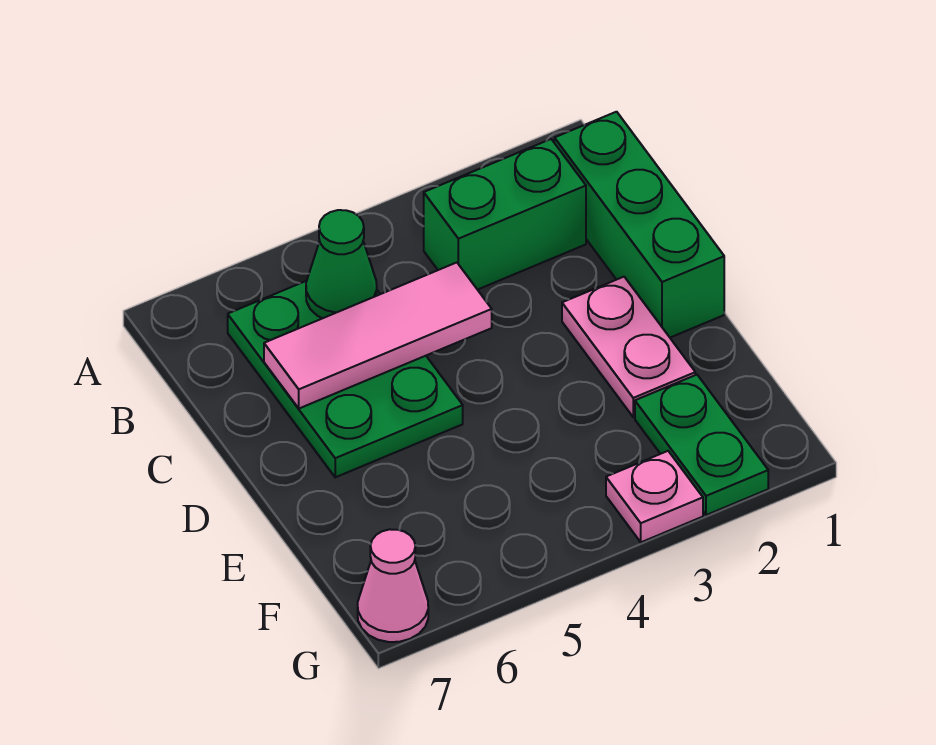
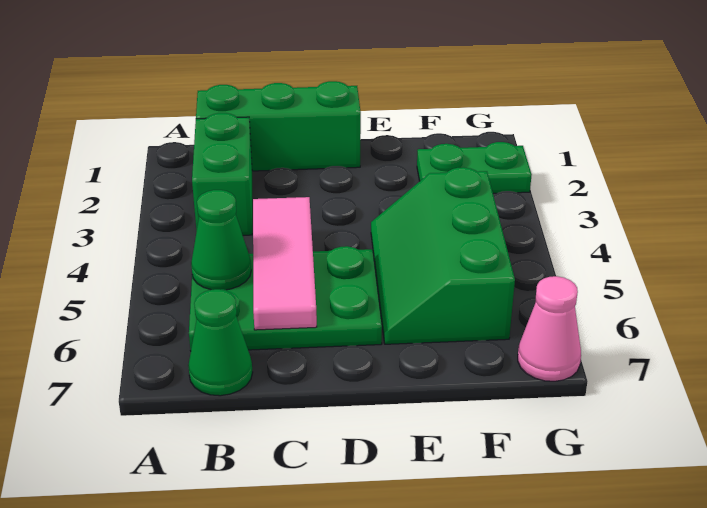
none -> green cone B7 level 1
pink plate D2:E2 level 1 -> none
none -> green slope E4:F6 level 1 top F
pink plate G3 level 1 -> none

